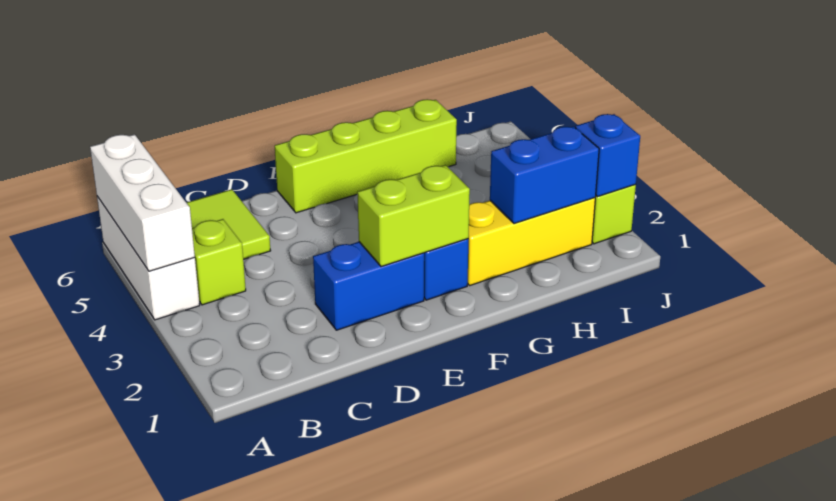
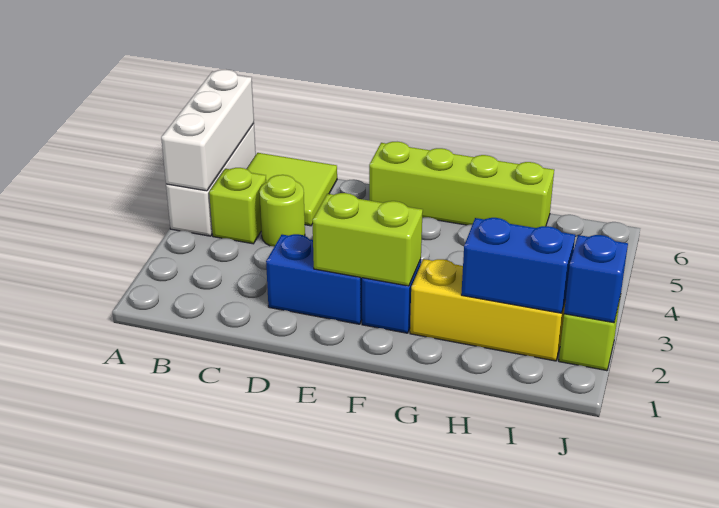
none -> lime round brick C4 level 1

